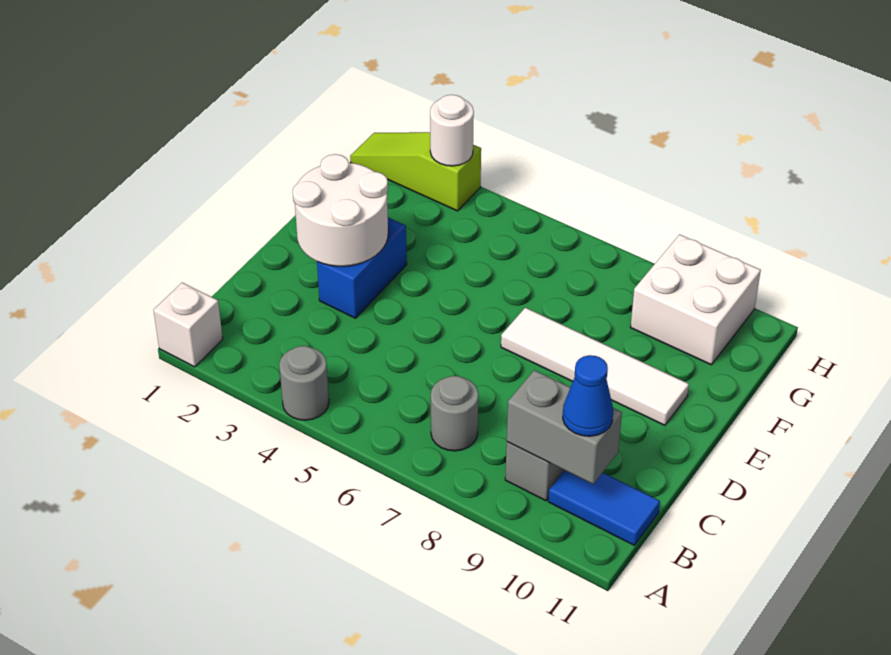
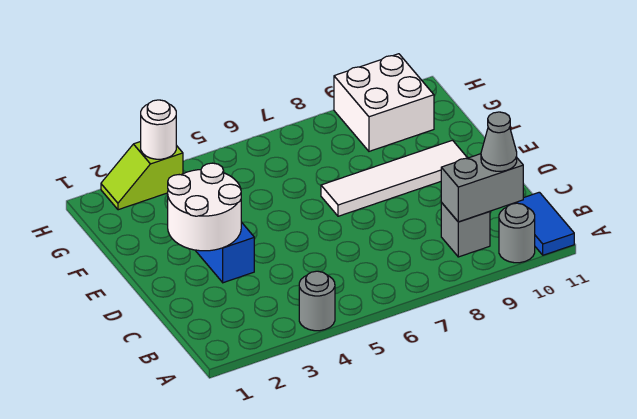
white brick A1 level 1 -> none
grey round brick B7 level 1 -> grey round brick A10 level 1
blue tile B10:B11 level 1 -> blue tile A11:B11 level 1
blue cone B10 level 3 -> grey cone B10 level 3
lime slope H1:H3 level 1 top 3 -> lime slope H2:H3 level 1 top 3

